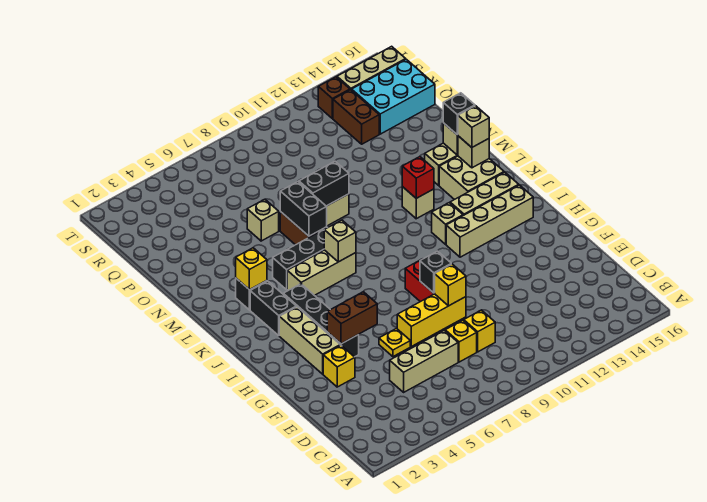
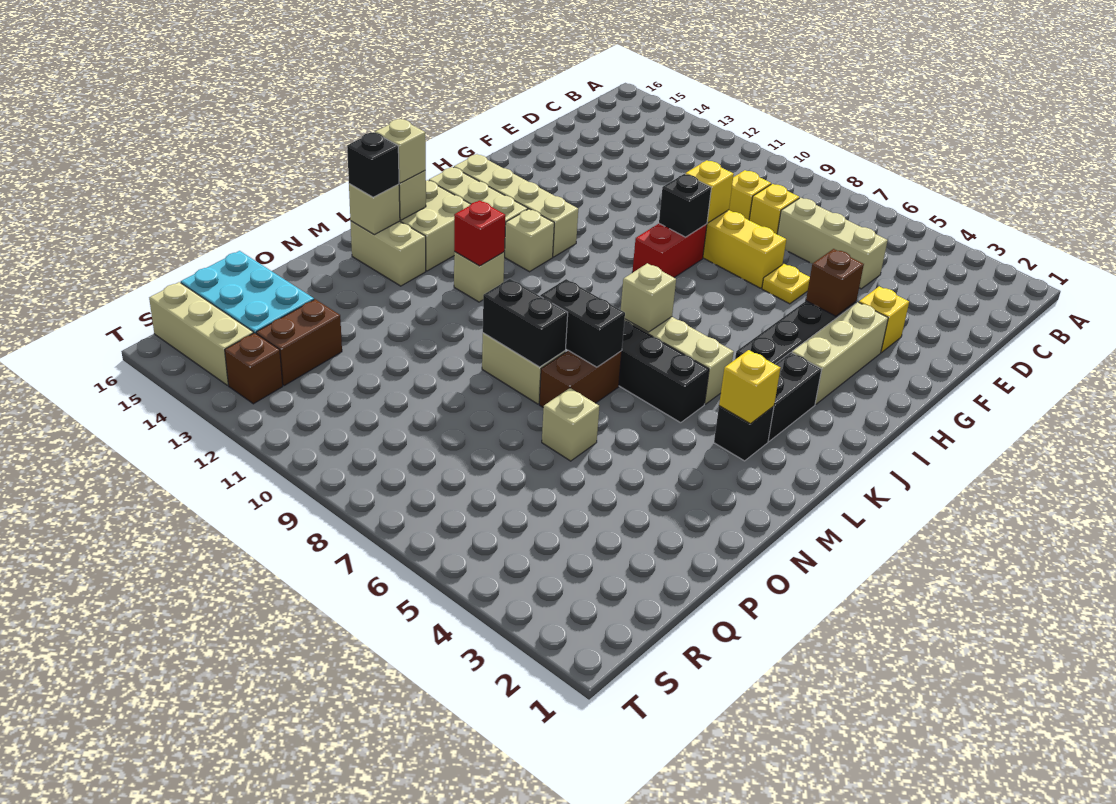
brown brick G4:G5 level 2 -> brown brick G4 level 2
black brick M7:N7 level 2 -> black brick M7:M8 level 2

